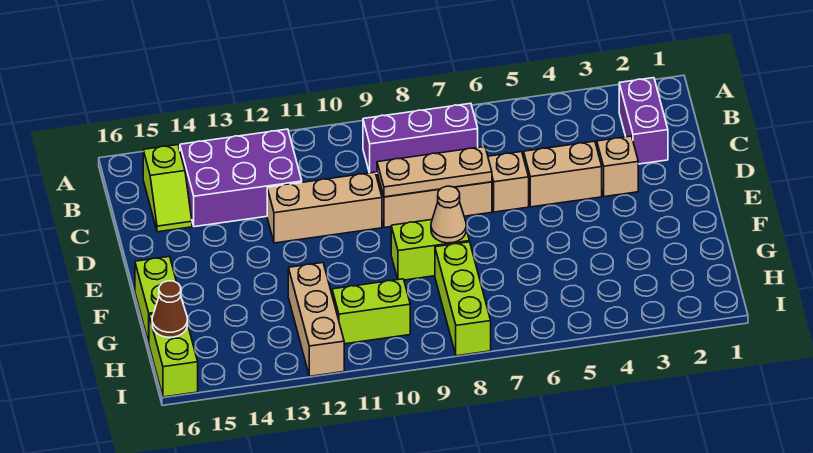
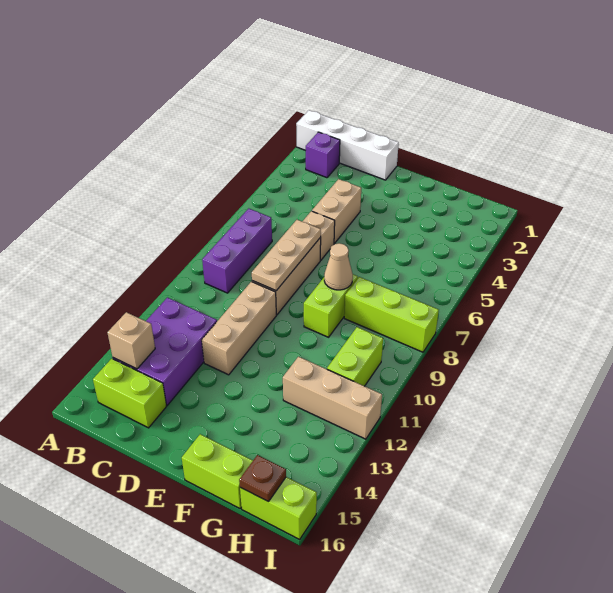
none -> white brick A1:D1 level 1
purple brick B2:C2 level 1 -> purple brick B2 level 1
lime slope B15:C15 level 1 top B -> lime brick B15:C15 level 1
tan brick D3 level 1 -> tan brick B14 level 2
brown cone H16 level 2 -> brown plate H16 level 2

